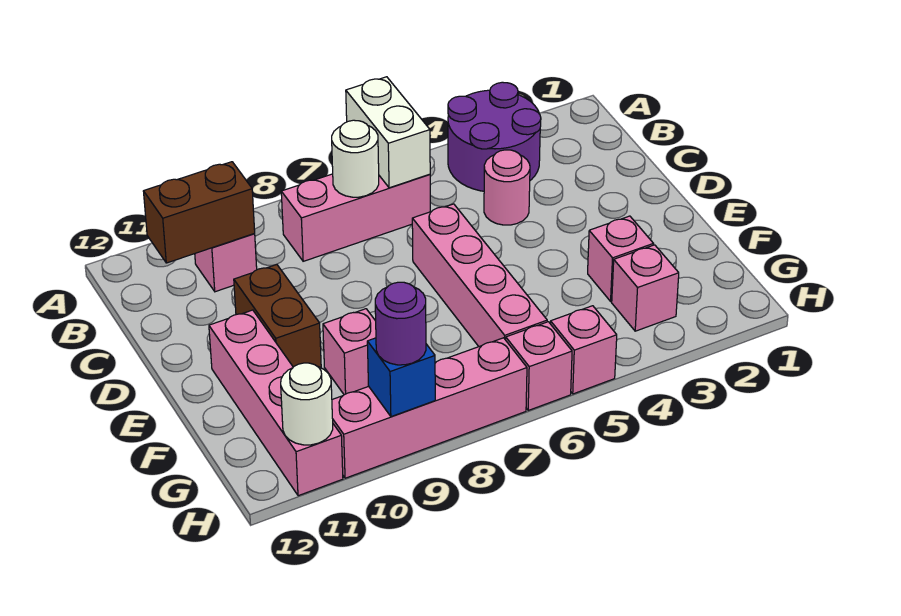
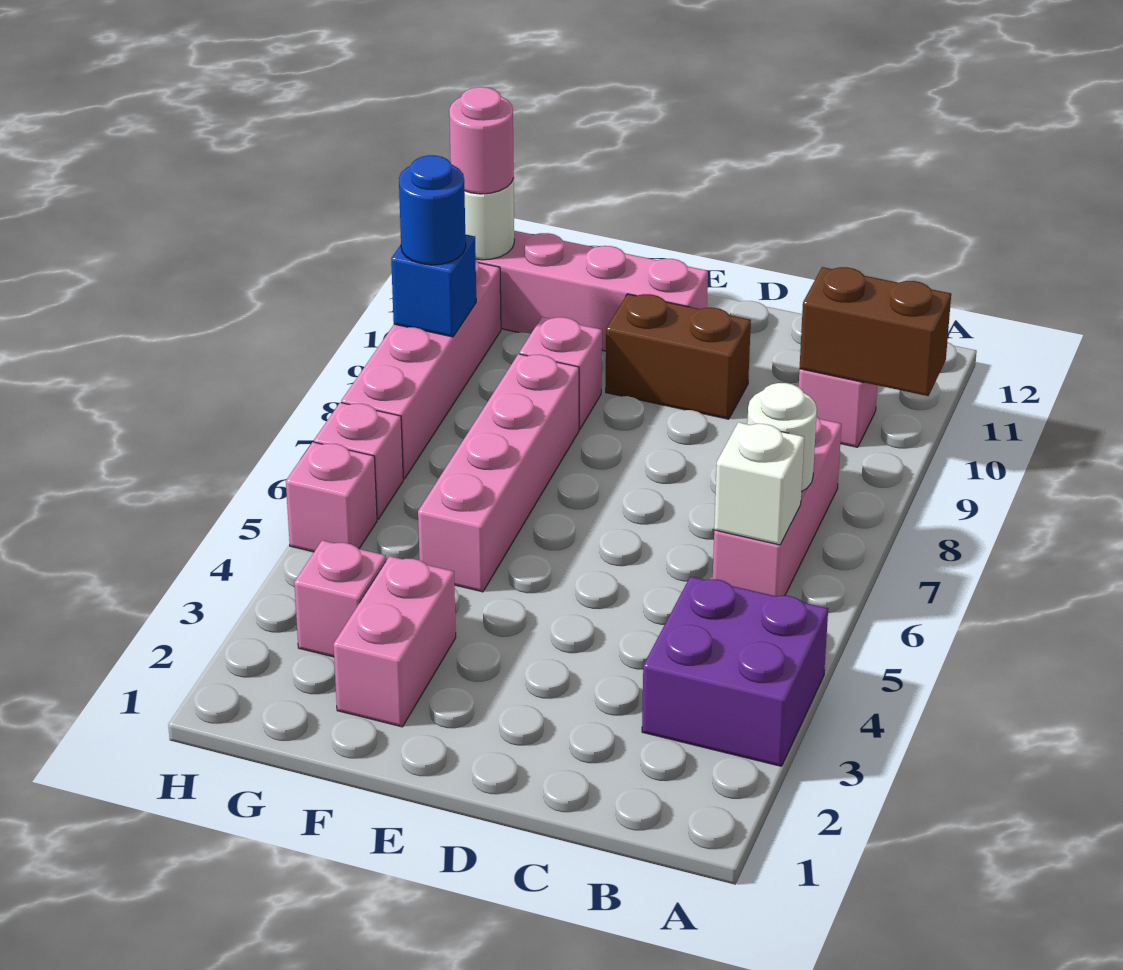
purple round brick A3:B4 level 1 -> purple brick A3:B4 level 1
white brick A6:B6 level 2 -> white brick B6 level 2
brown brick B10:B11 level 2 -> brown brick A10:B10 level 2
pink round brick C4 level 1 -> pink round brick H11 level 3
pink brick D6:G6 level 1 -> pink brick F5:F8 level 1
pink brick F3 level 1 -> pink brick F2:F3 level 1
purple round brick H9 level 3 -> blue round brick H9 level 3

